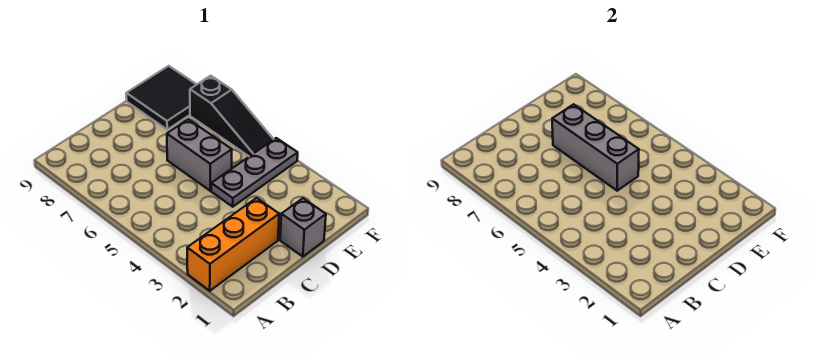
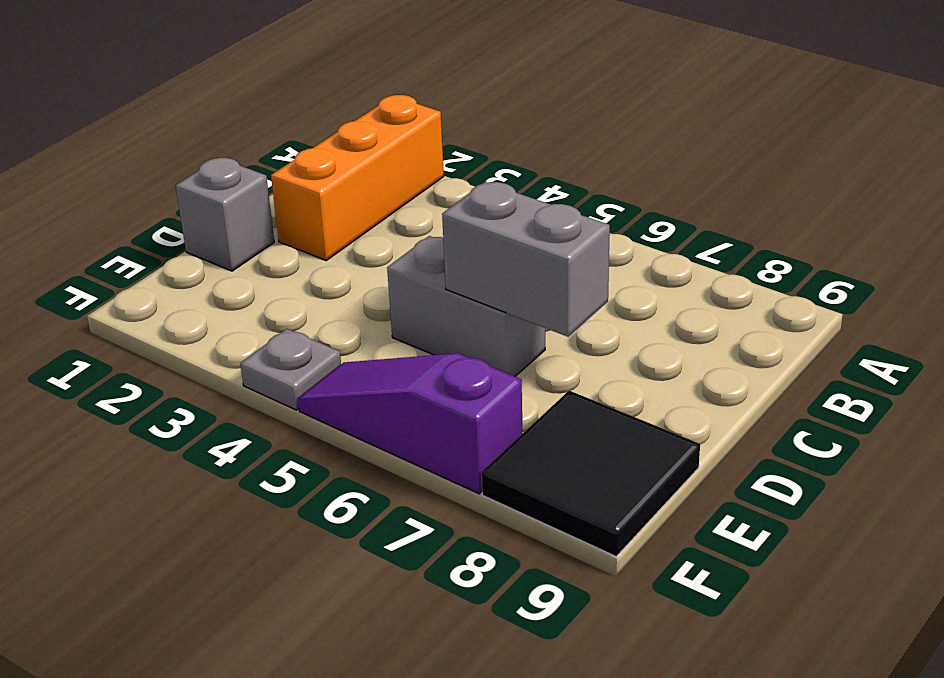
grey plate D4:F4 level 1 -> grey plate F4 level 1
grey brick D5:D7 level 2 -> grey brick D6:D7 level 2
black slope F5:F7 level 1 top 7 -> purple slope F5:F7 level 1 top 7

